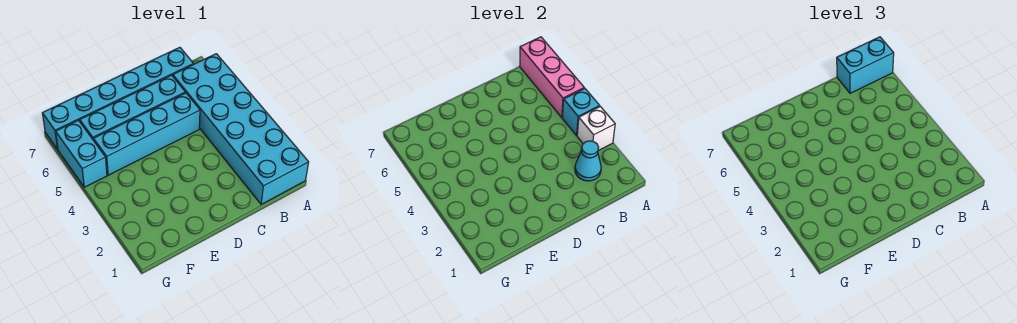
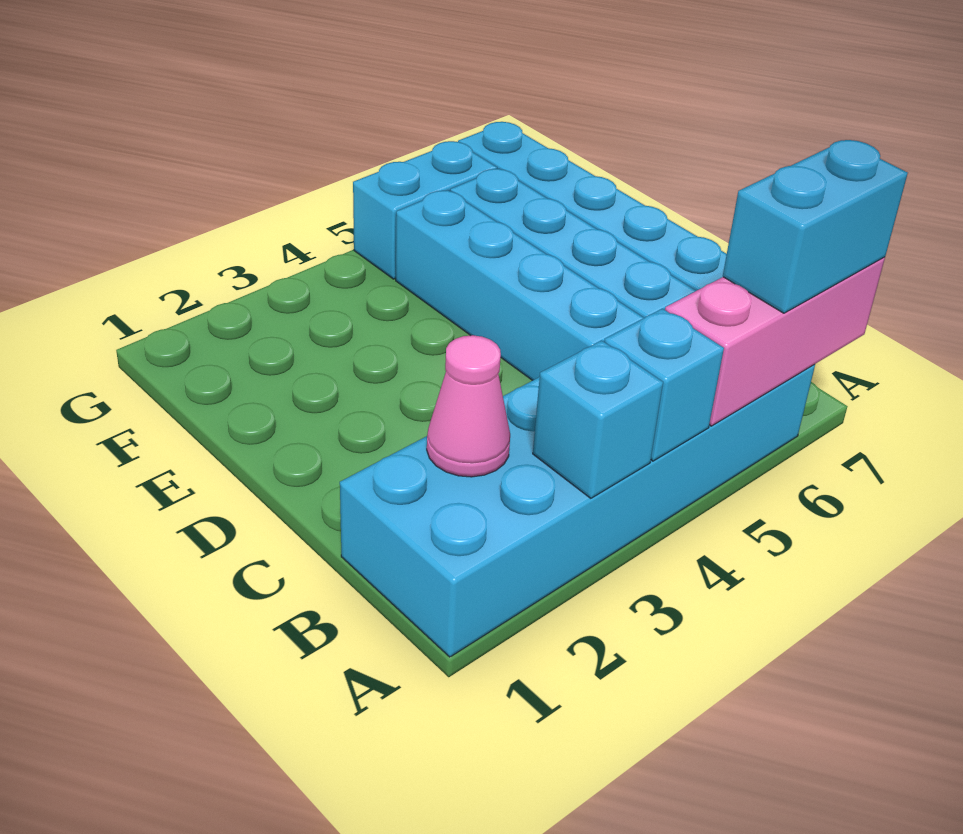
white brick A3 level 2 -> cyan brick A3 level 2
cyan brick A7:B7 level 3 -> cyan brick A6:A7 level 3
cyan cone B2 level 2 -> pink cone B2 level 2

